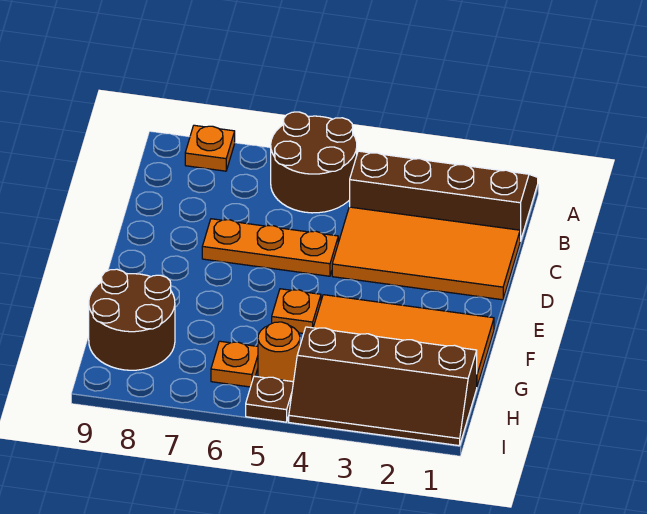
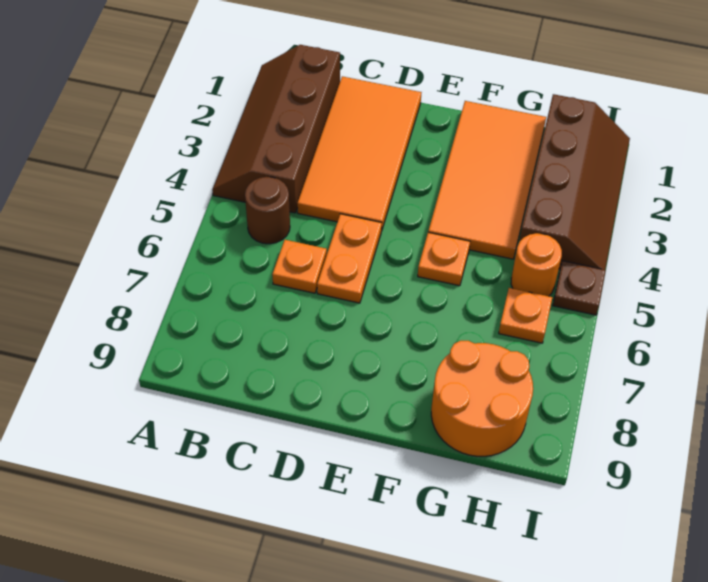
brown round brick A5:B6 level 1 -> brown round brick B5 level 1
orange plate A8 level 1 -> orange plate C6 level 1
orange plate D5:D7 level 1 -> orange plate D5:D6 level 1
brown round brick G8:H9 level 1 -> orange round brick G8:H9 level 1

